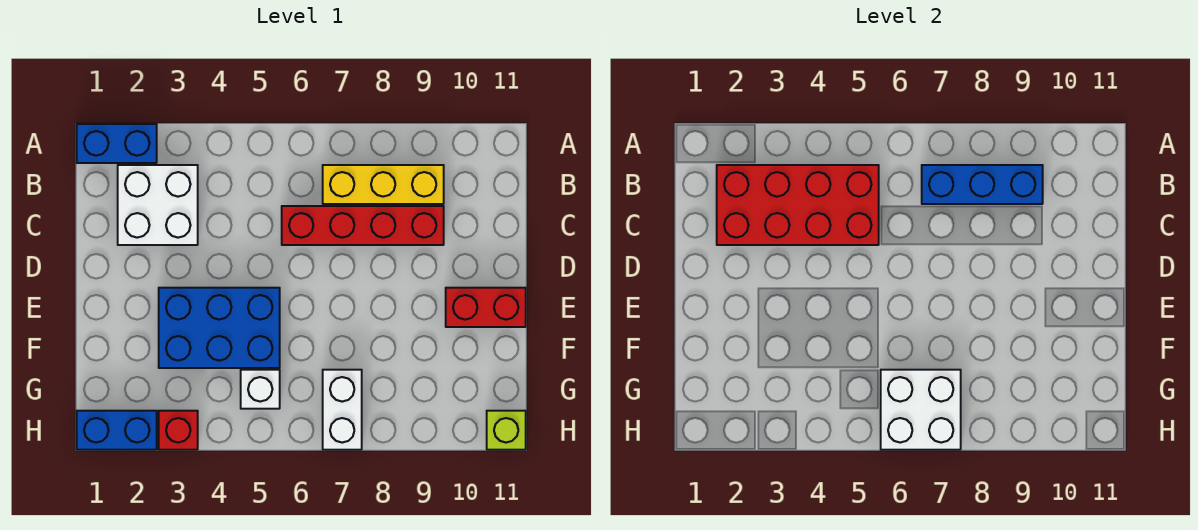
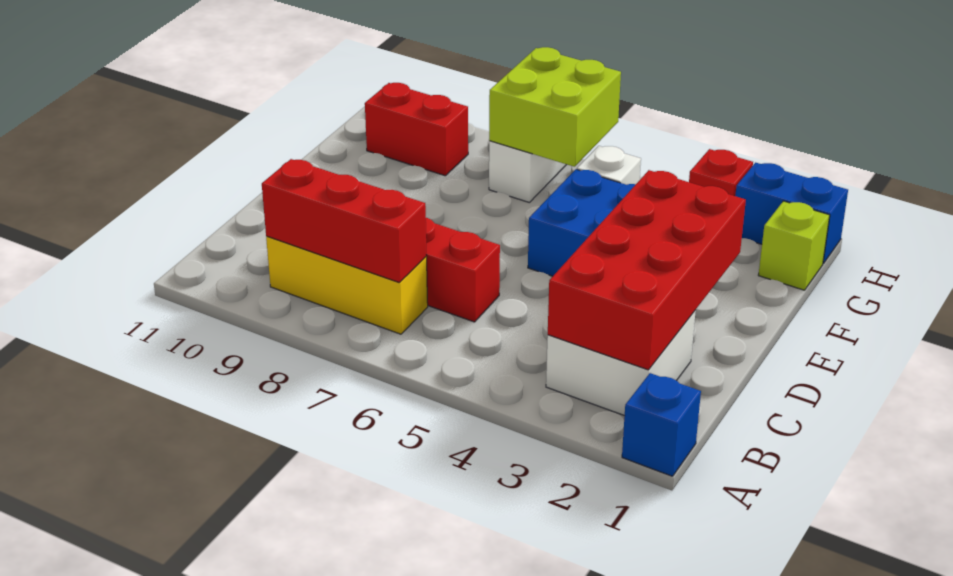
blue brick A1:A2 level 1 -> blue brick A1 level 1
red brick B2:C5 level 2 -> red brick B2:E3 level 2
blue brick B7:B9 level 2 -> red brick B7:B9 level 2
red brick E10:E11 level 1 -> red brick G9:G10 level 1
white brick G6:H7 level 2 -> lime brick G6:H7 level 2
lime brick H11 level 1 -> lime brick G1 level 1

